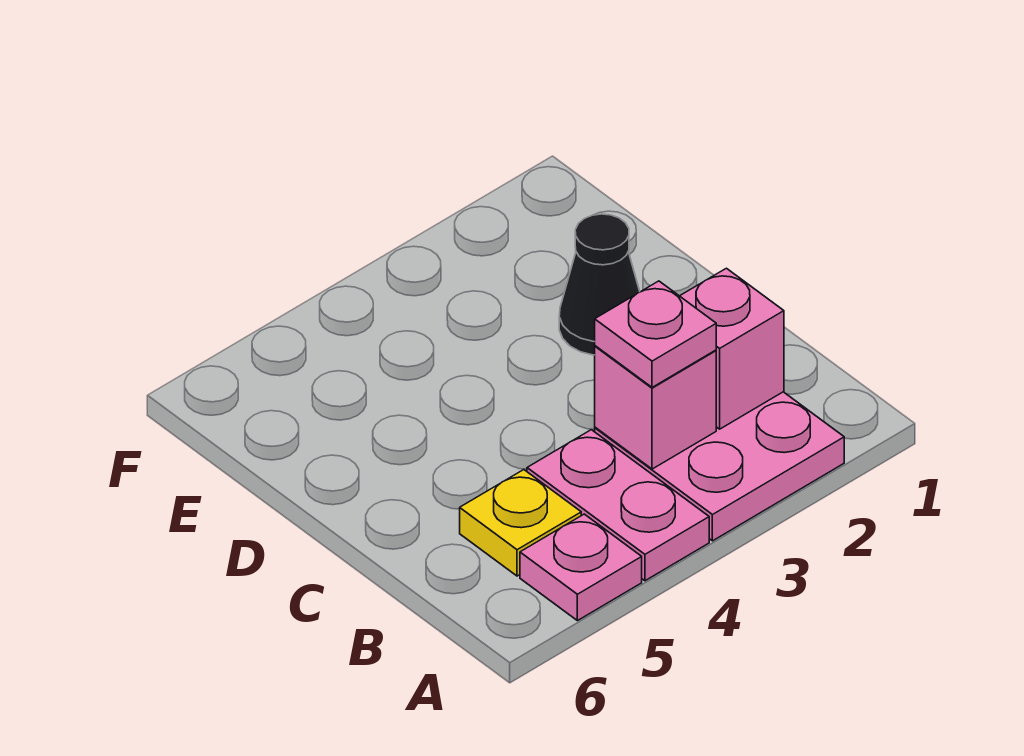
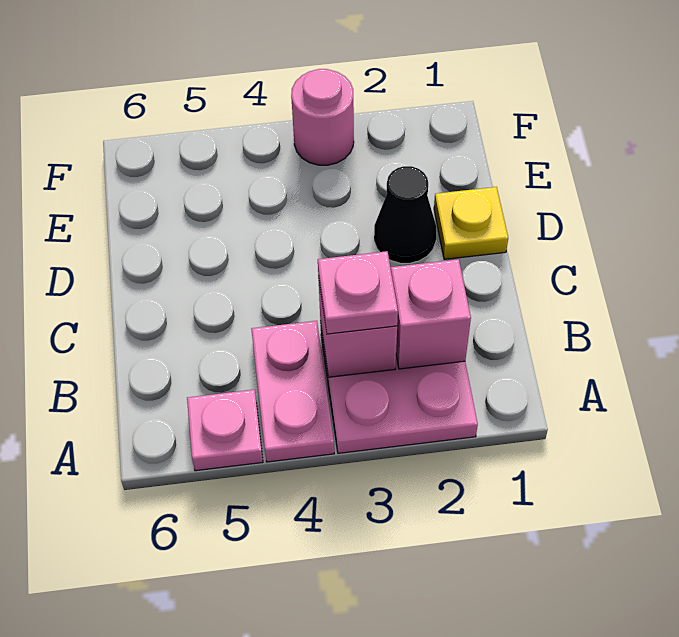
yellow plate B5 level 1 -> yellow plate D1 level 1
none -> pink round brick F3 level 1

